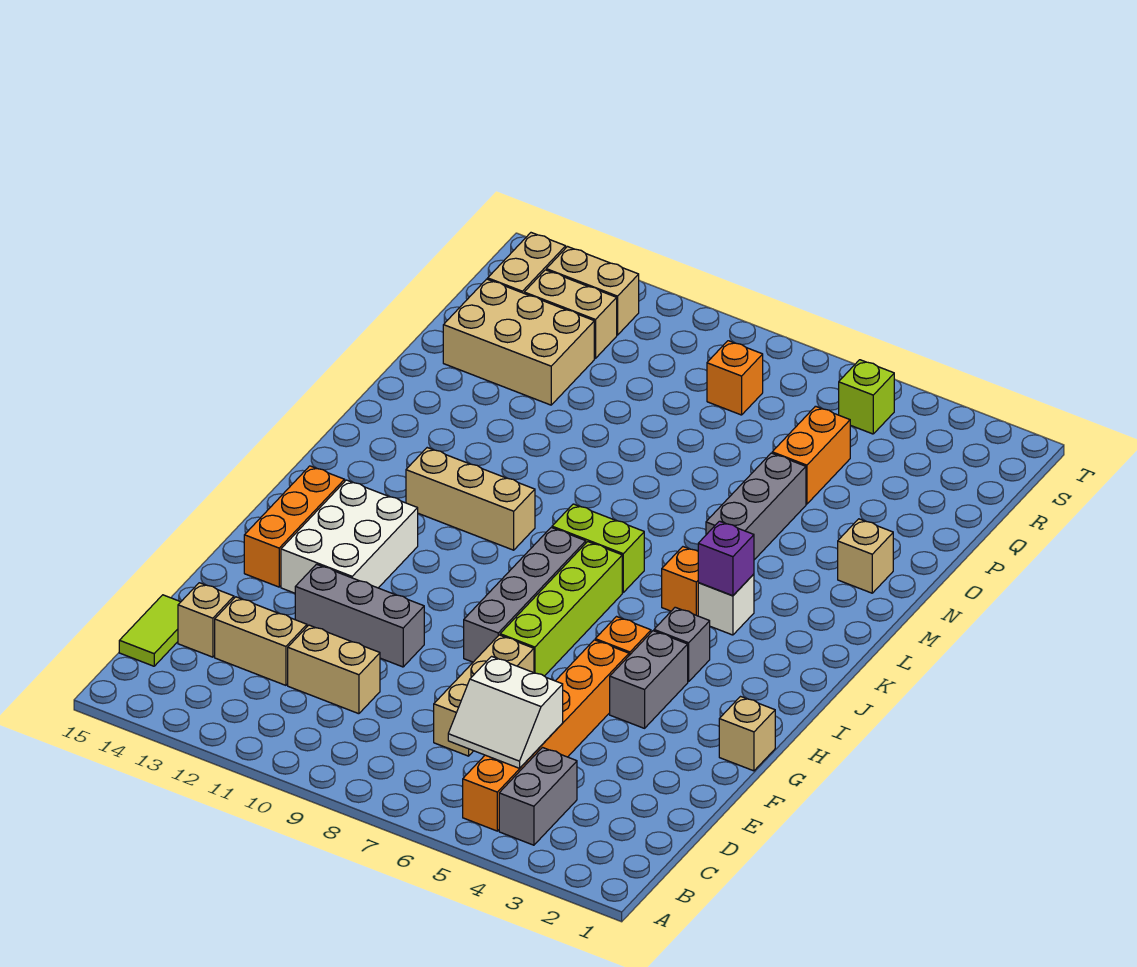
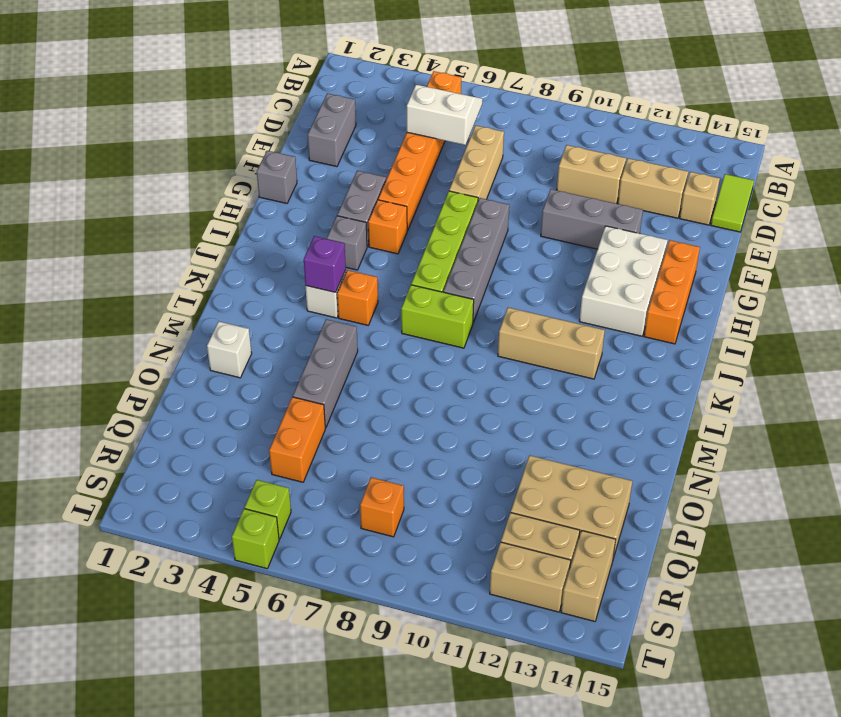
grey brick B4:C4 level 1 -> grey brick D2:E2 level 1
tan brick G1 level 1 -> grey brick G1 level 1
tan brick N2 level 1 -> white brick N2 level 1
none -> lime brick T5 level 1

